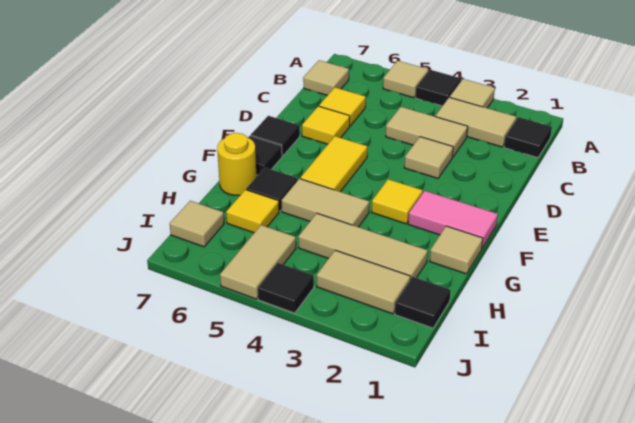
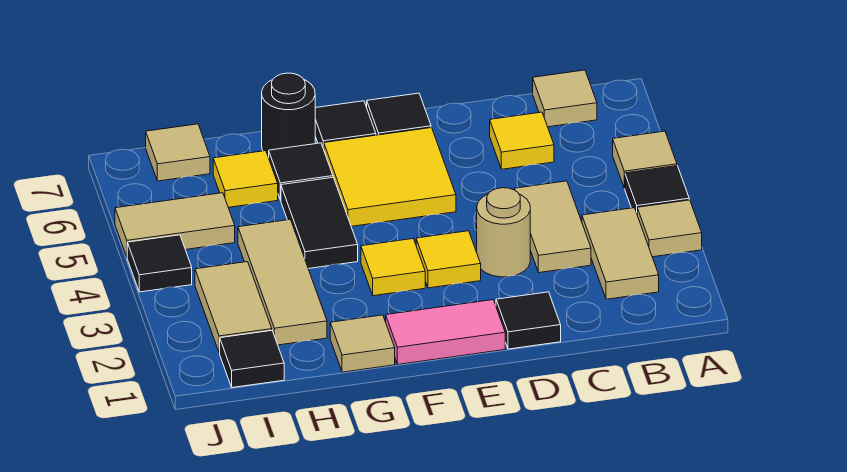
black tile B1 level 1 -> black tile D1 level 1
tan tile D3 level 1 -> tan round brick D3 level 1
yellow tile D6 level 1 -> yellow tile E3 level 1
yellow tile E5:F5 level 1 -> yellow tile E5:F6 level 1
pink tile F1:F2 level 1 -> pink tile E1:F1 level 1
tan tile G4:G5 level 1 -> black tile G4:G5 level 1
yellow round brick G7 level 1 -> black round brick G7 level 1

